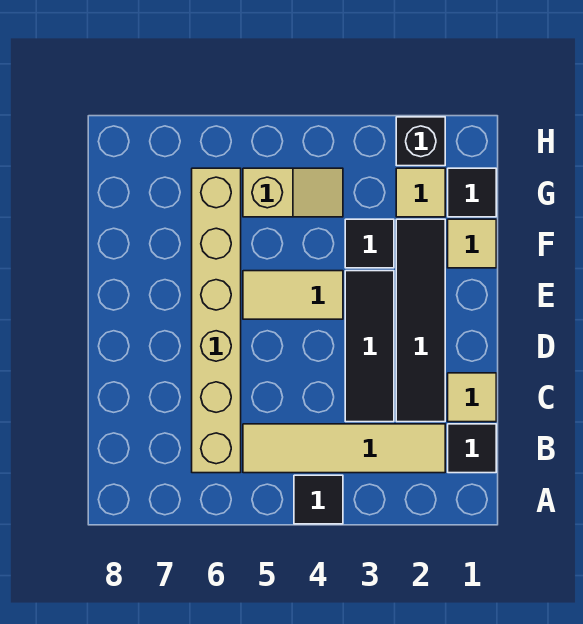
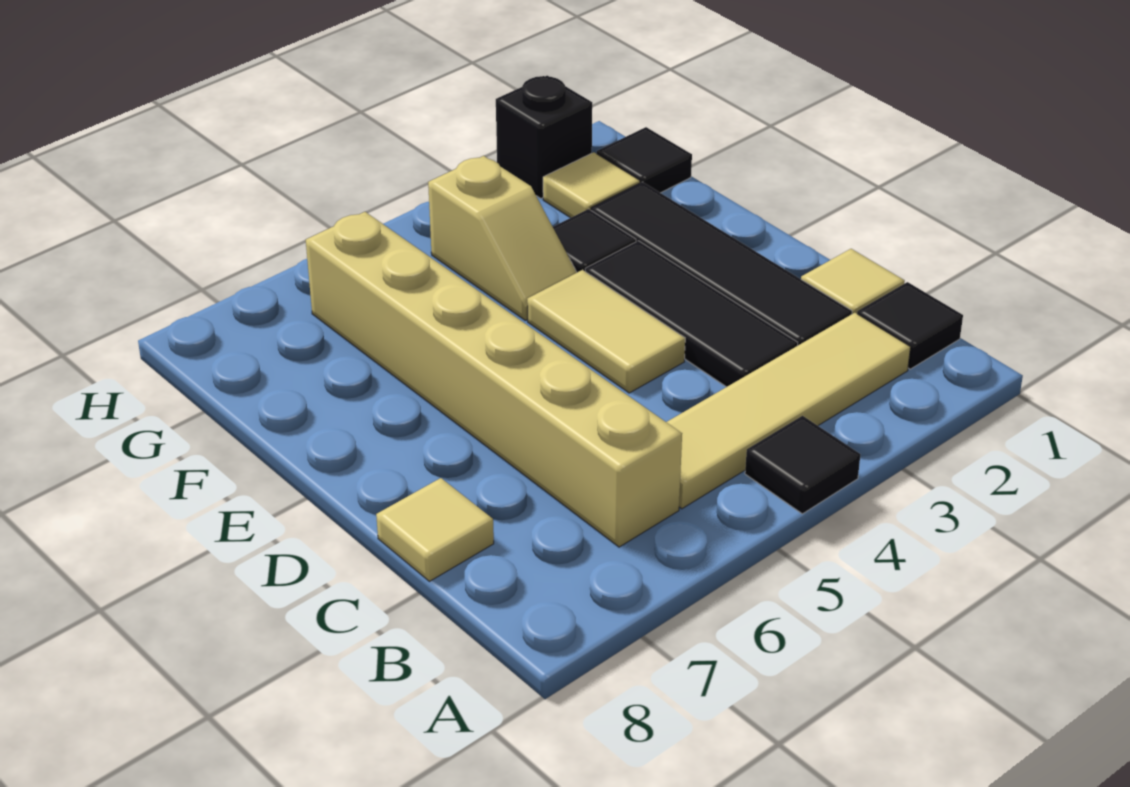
tan tile E4:E5 level 1 -> tan tile D4:E4 level 1
tan tile F1 level 1 -> tan tile C8 level 1
tan slope G4:G5 level 1 top 5 -> tan slope F4:G4 level 1 top G

